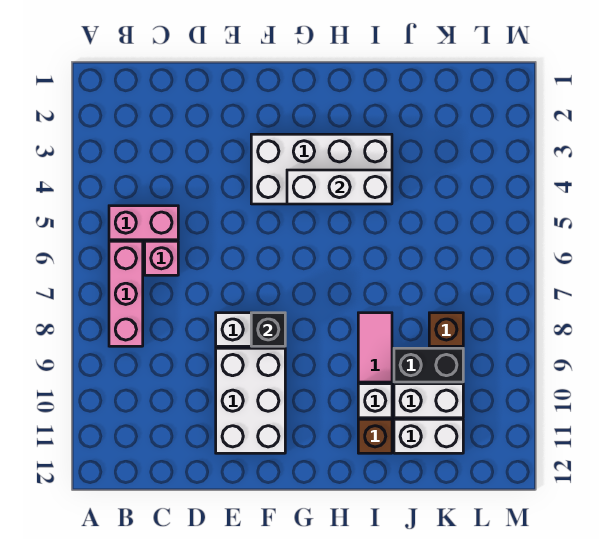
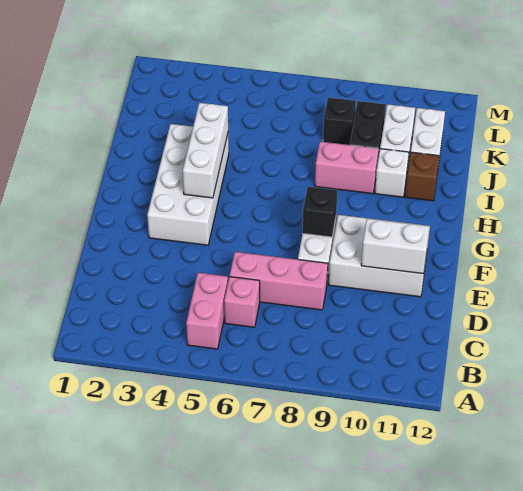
pink brick B6:B8 level 1 -> pink brick D6:D8 level 1
none -> white brick E10:E11 level 2
pink tile I8:I9 level 1 -> pink brick I8:I9 level 1
brown brick K8 level 1 -> black brick K8 level 1

